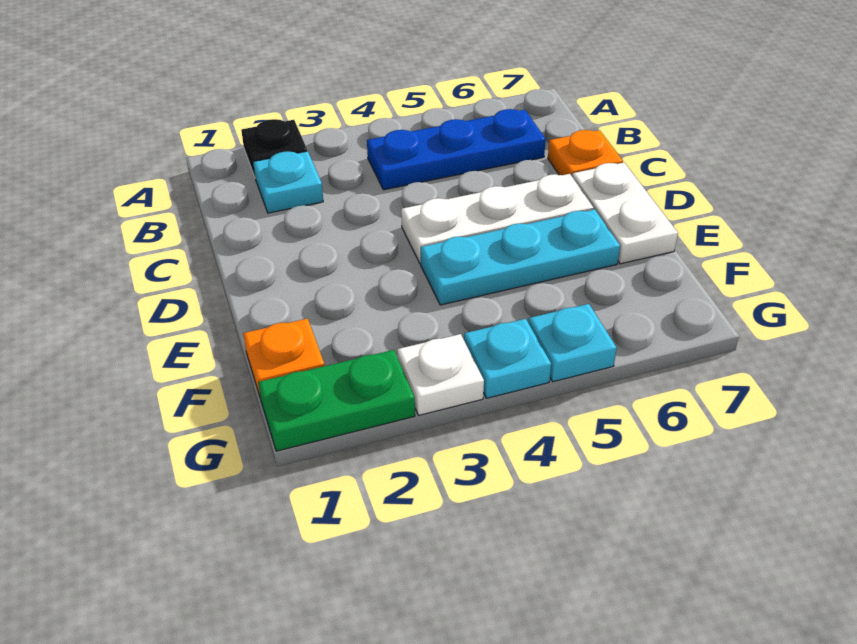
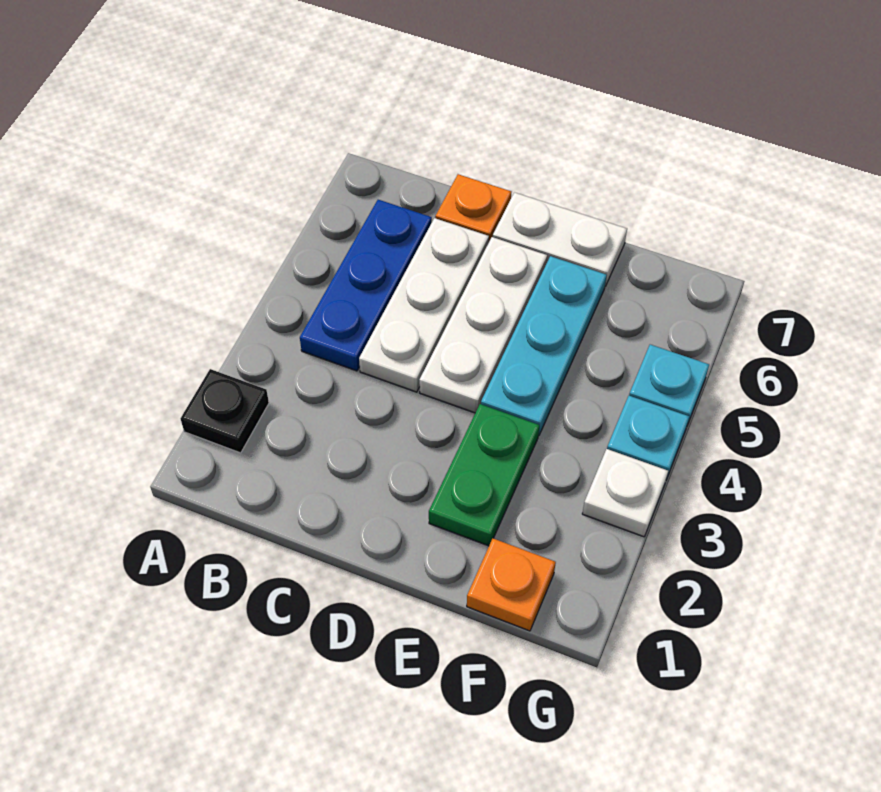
cyan plate B2 level 1 -> none
none -> white plate C4:C6 level 1
green plate G1:G2 level 1 -> green plate E2:E3 level 1

